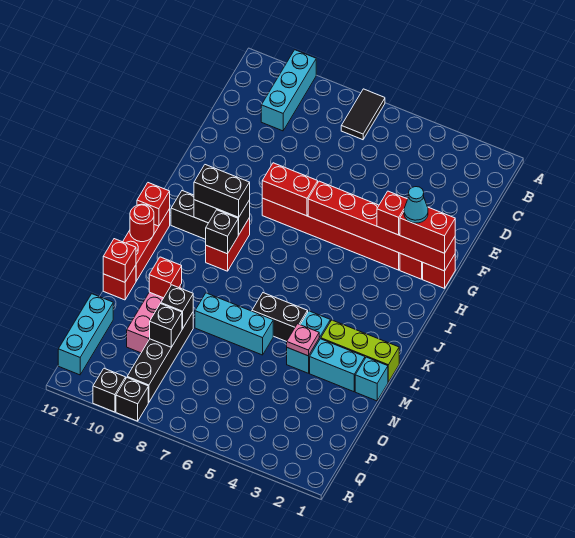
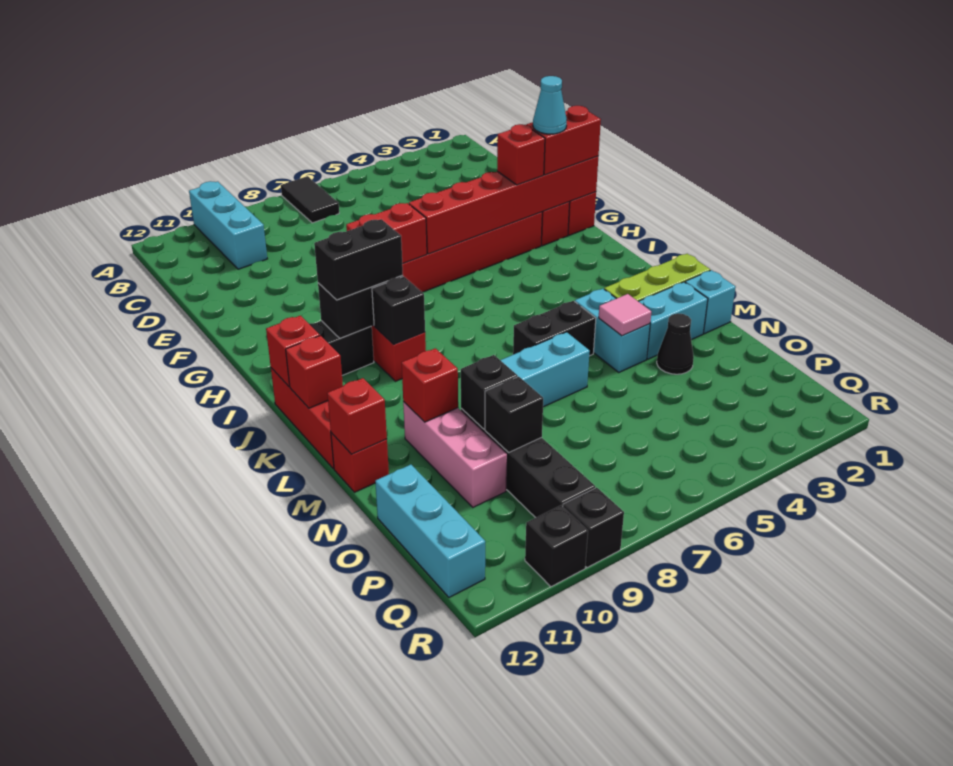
red round brick K12 level 2 -> red brick K12 level 2
pink plate M4 level 2 -> pink tile M4 level 2
none -> black cone N3 level 1

